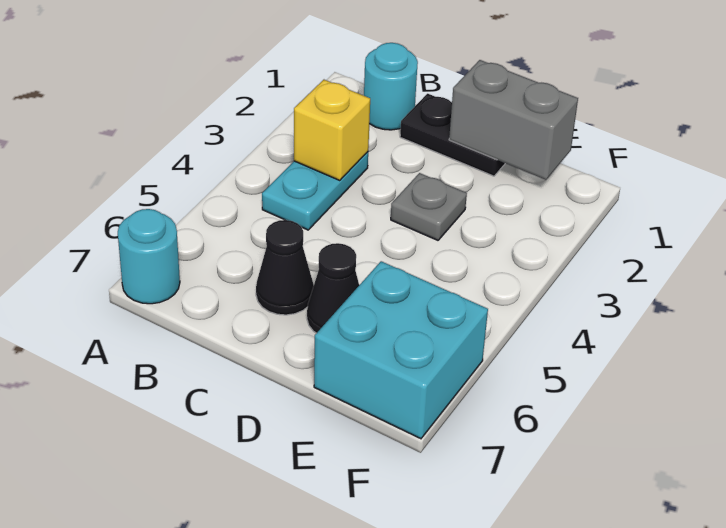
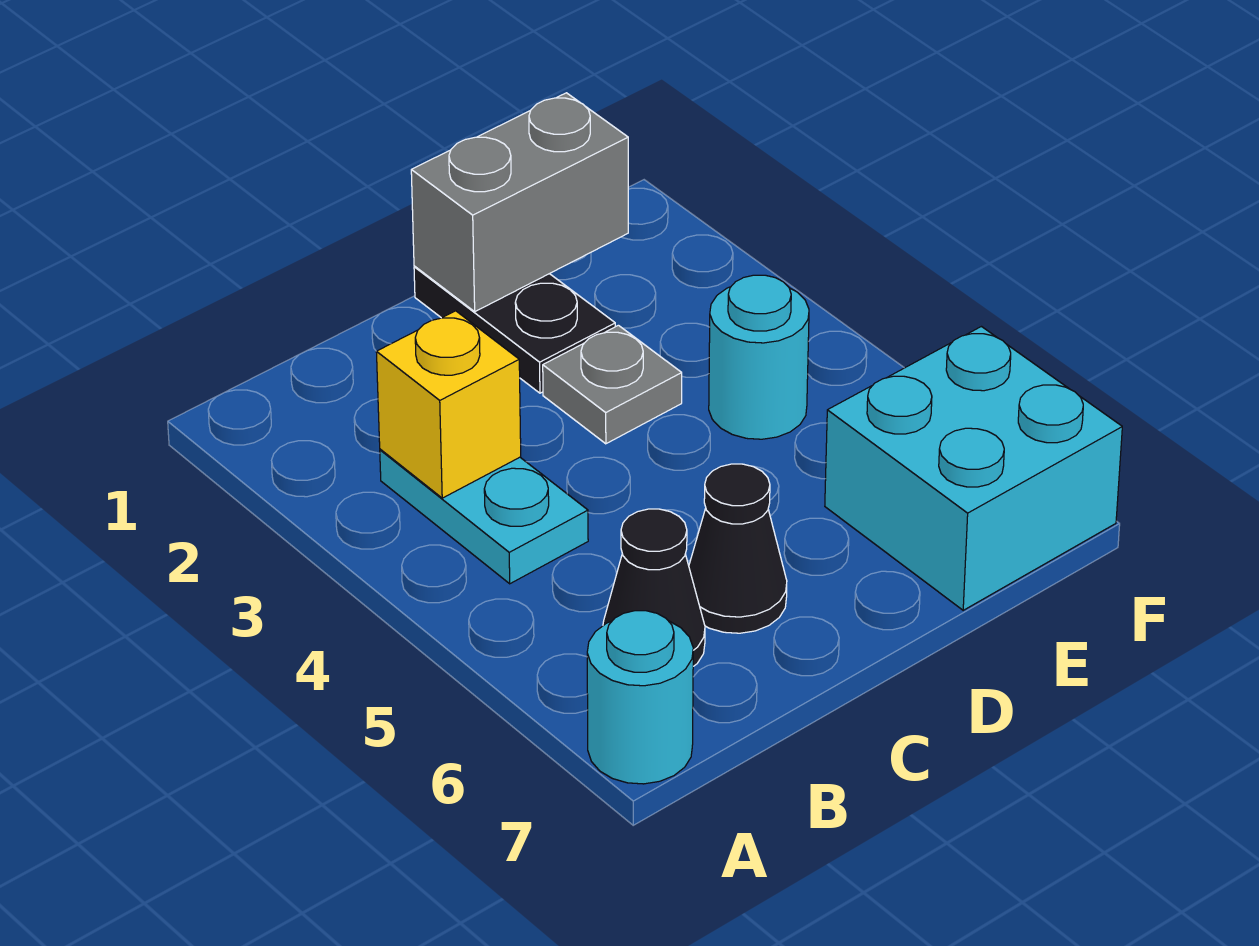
cyan round brick B1 level 1 -> cyan round brick E4 level 1
black plate C1:D1 level 1 -> black plate D1:D2 level 1
black cone D6 level 1 -> black cone B6 level 1

